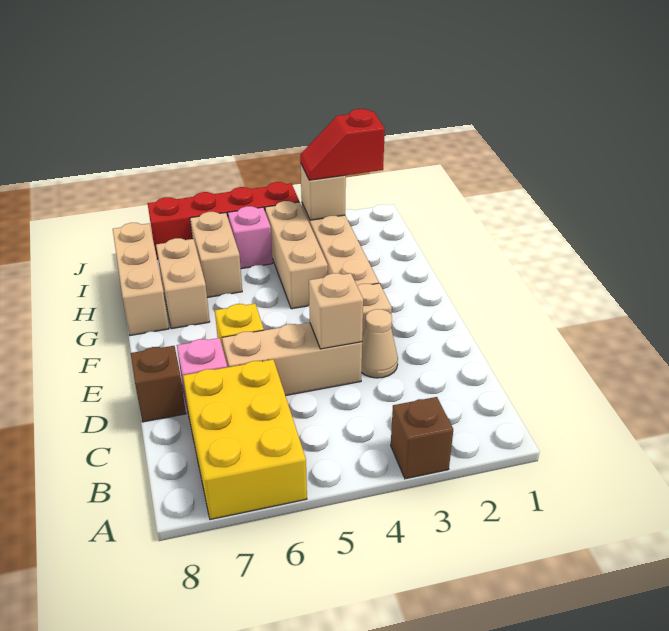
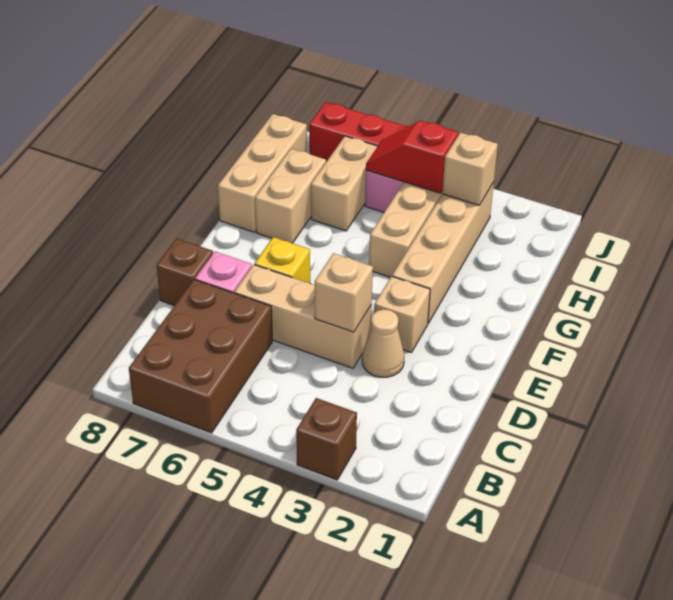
yellow brick A6:C7 level 1 -> brown brick A6:C7 level 1
red slope I2:I3 level 3 top 2 -> red slope I4:I5 level 2 top 4

